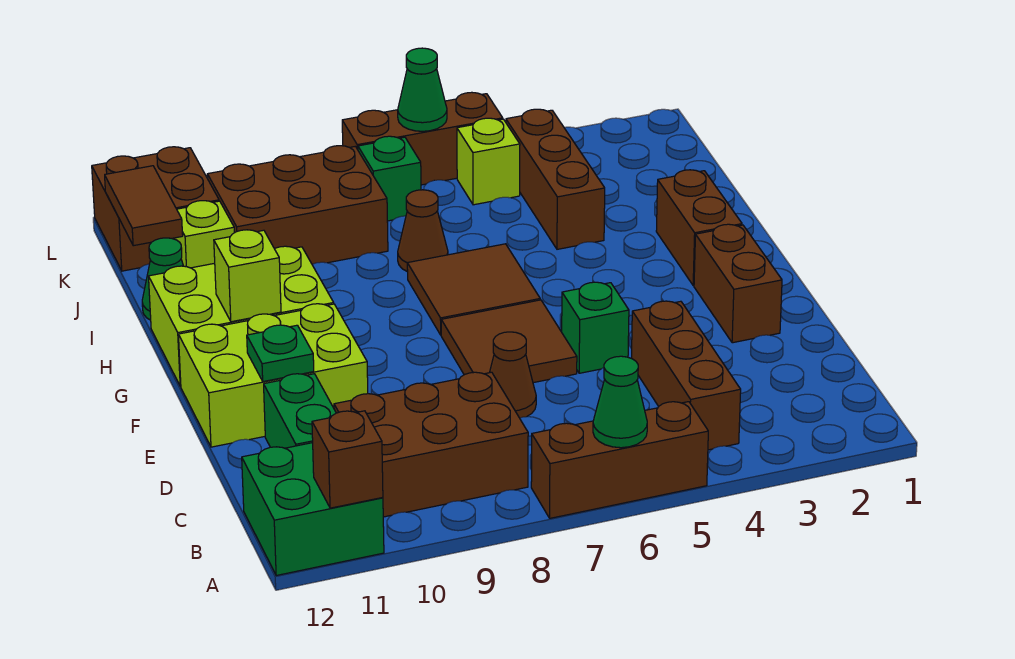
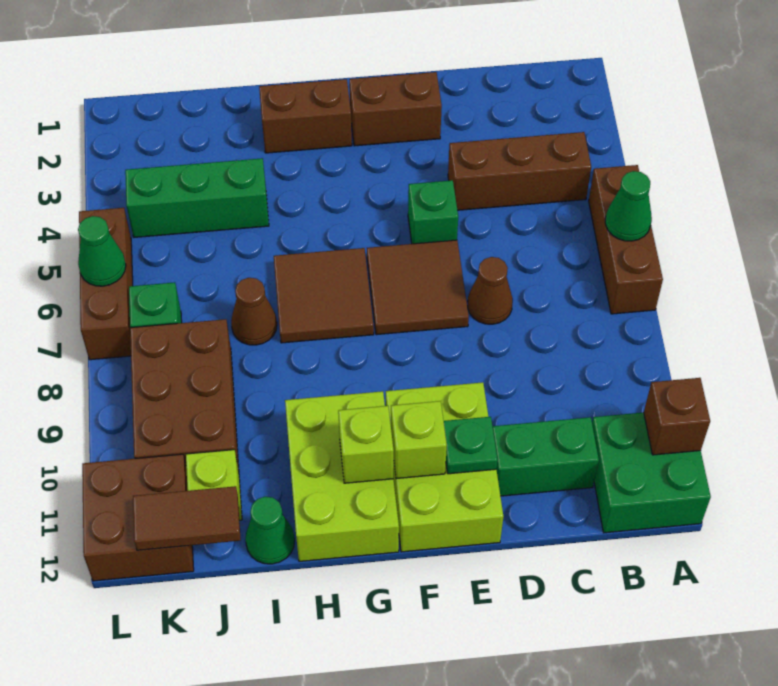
brown brick B8:C10 level 1 -> none
brown brick I4:K4 level 1 -> green brick I4:K4 level 1
lime brick K5 level 1 -> lime brick F11 level 2

